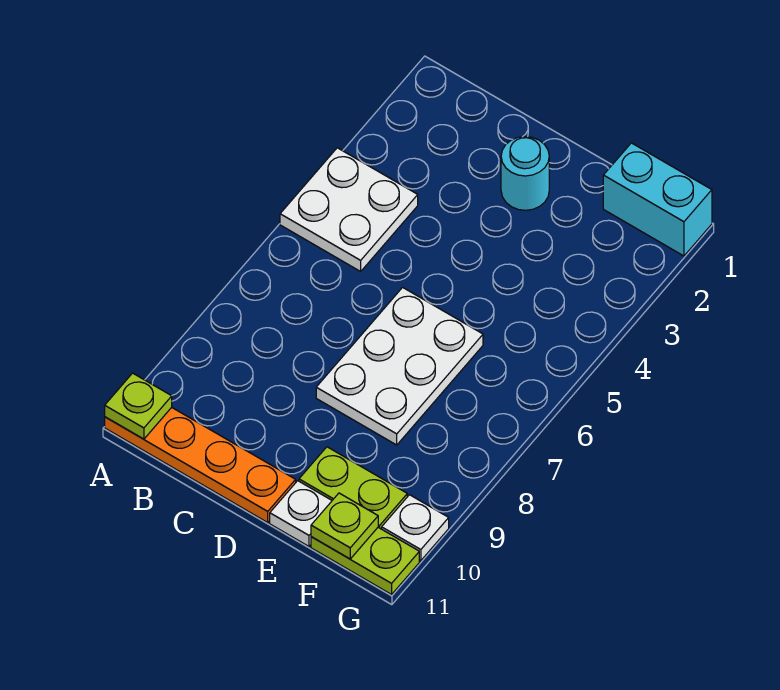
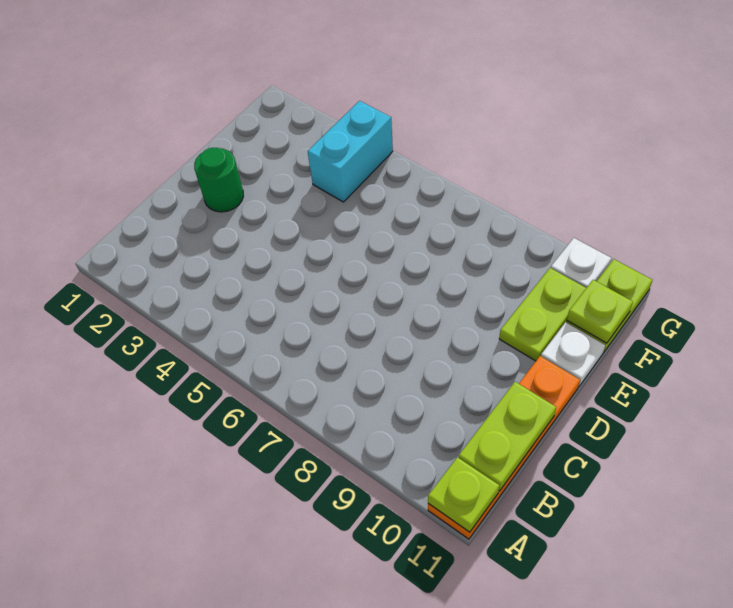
white plate A4:B5 level 1 -> none
none -> lime plate B11:C11 level 2
cyan round brick D2 level 1 -> green round brick D2 level 1
white plate D6:E8 level 1 -> none
cyan brick F1:G1 level 1 -> cyan brick F4:G4 level 1

